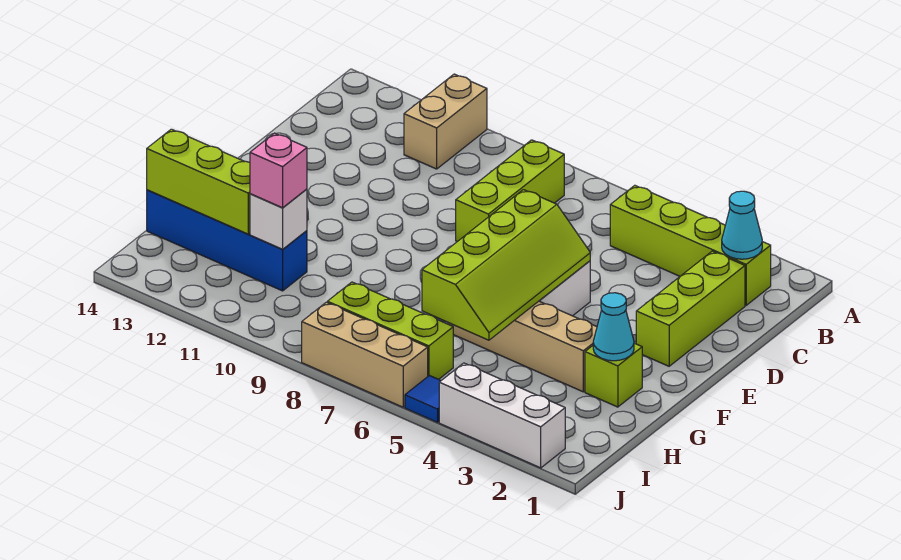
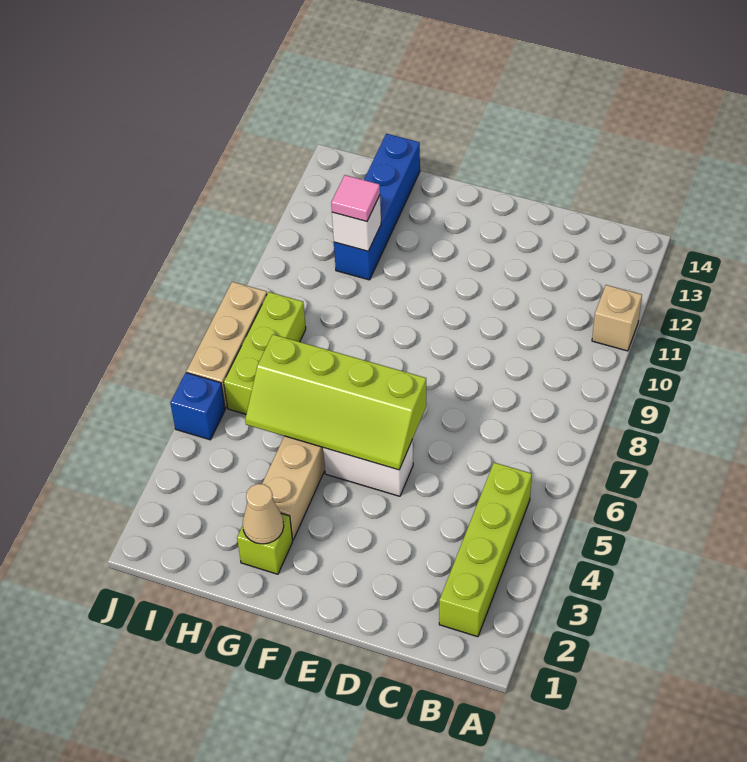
tan brick A11:B11 level 1 -> tan brick A11 level 1
cyan cone B2 level 2 -> none
lime brick B8:D8 level 1 -> none
lime brick C2:E2 level 1 -> none
cyan cone G2 level 2 -> tan cone G2 level 2
pink brick H11 level 3 -> pink tile H11 level 3
lime brick H12:H14 level 2 -> none
white brick J2:J4 level 1 -> none
blue tile J5 level 1 -> blue brick J5 level 1

